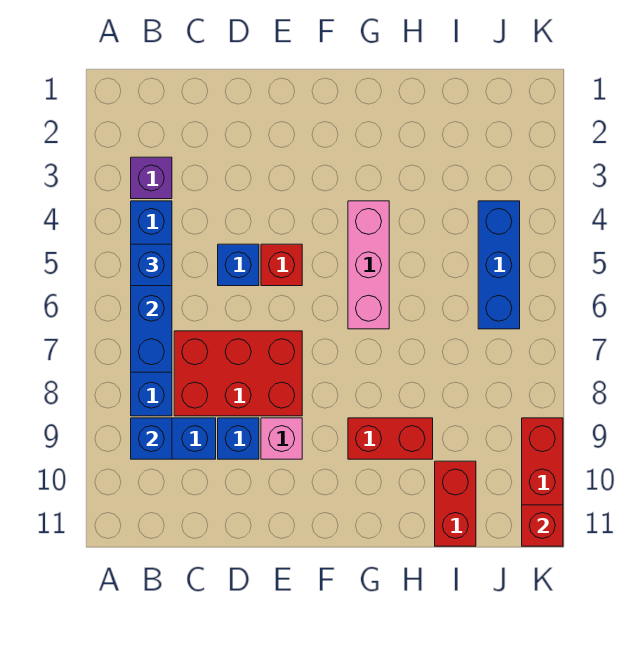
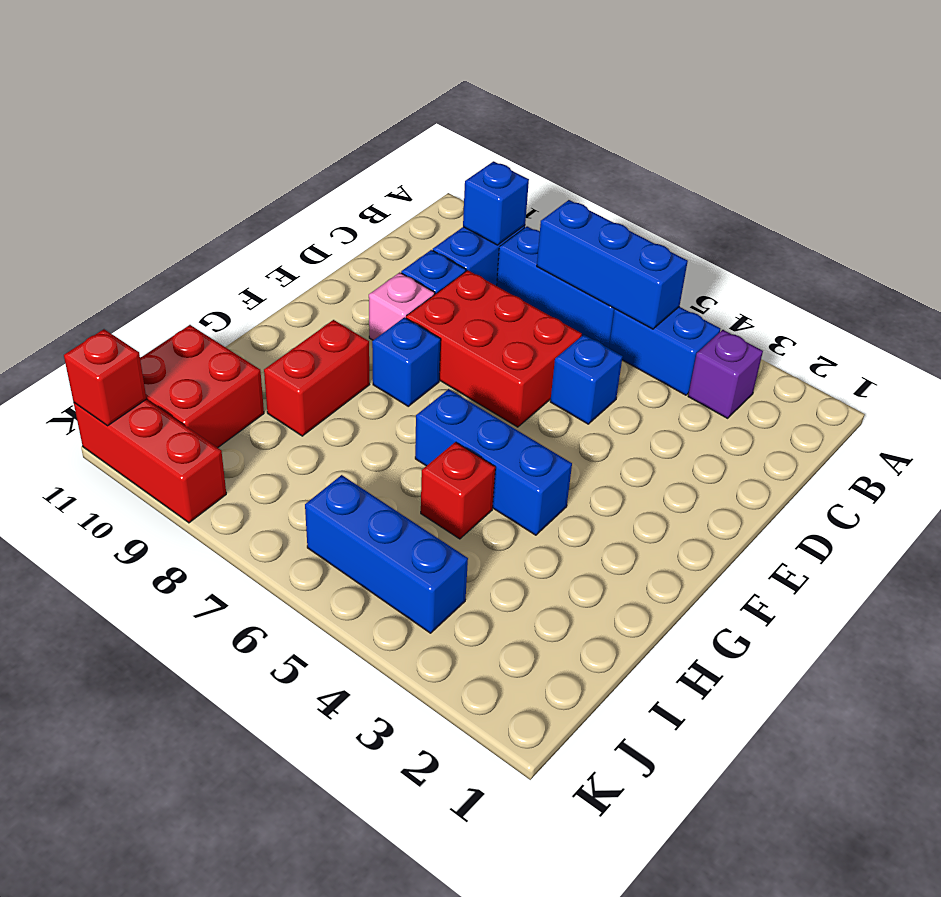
blue brick B5 level 3 -> blue brick F8 level 1
red brick C7:E8 level 1 -> red brick D6:E8 level 1
red brick E5 level 1 -> red brick H5 level 1
pink brick G4:G6 level 1 -> blue brick G4:G6 level 1
red brick I10:I11 level 1 -> red brick I10:J11 level 1

